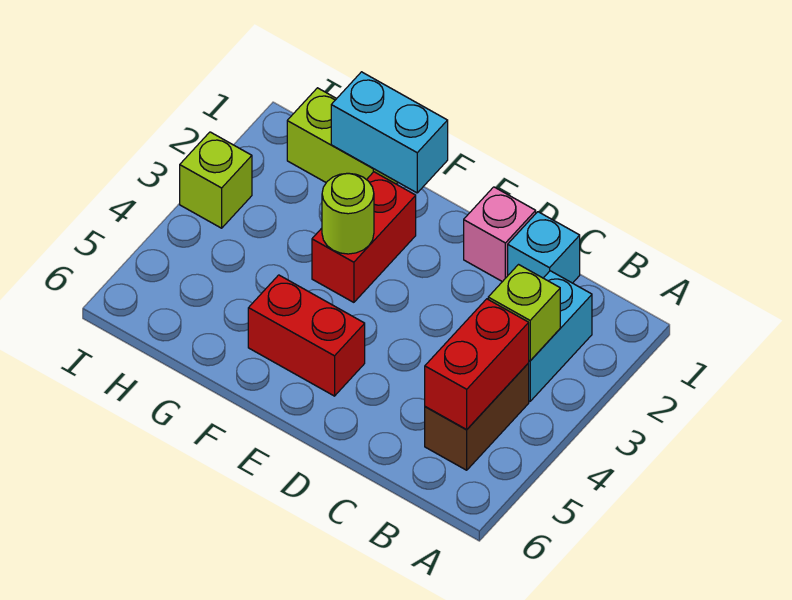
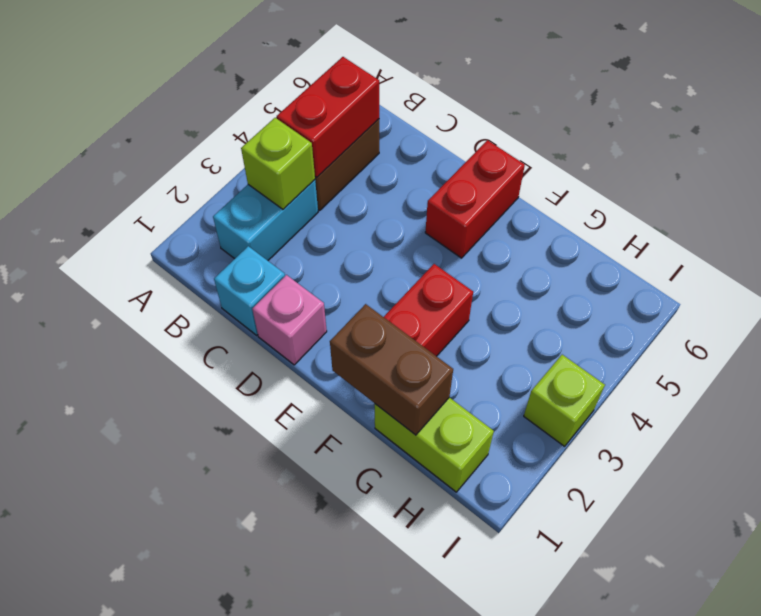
red brick E5:F5 level 1 -> red brick E5:E6 level 1
cyan brick F1:G1 level 2 -> brown brick F1:G1 level 2
lime round brick F3 level 2 -> none

